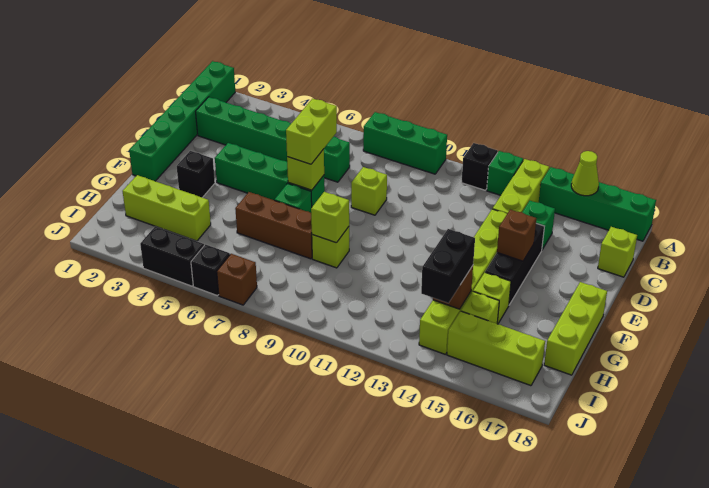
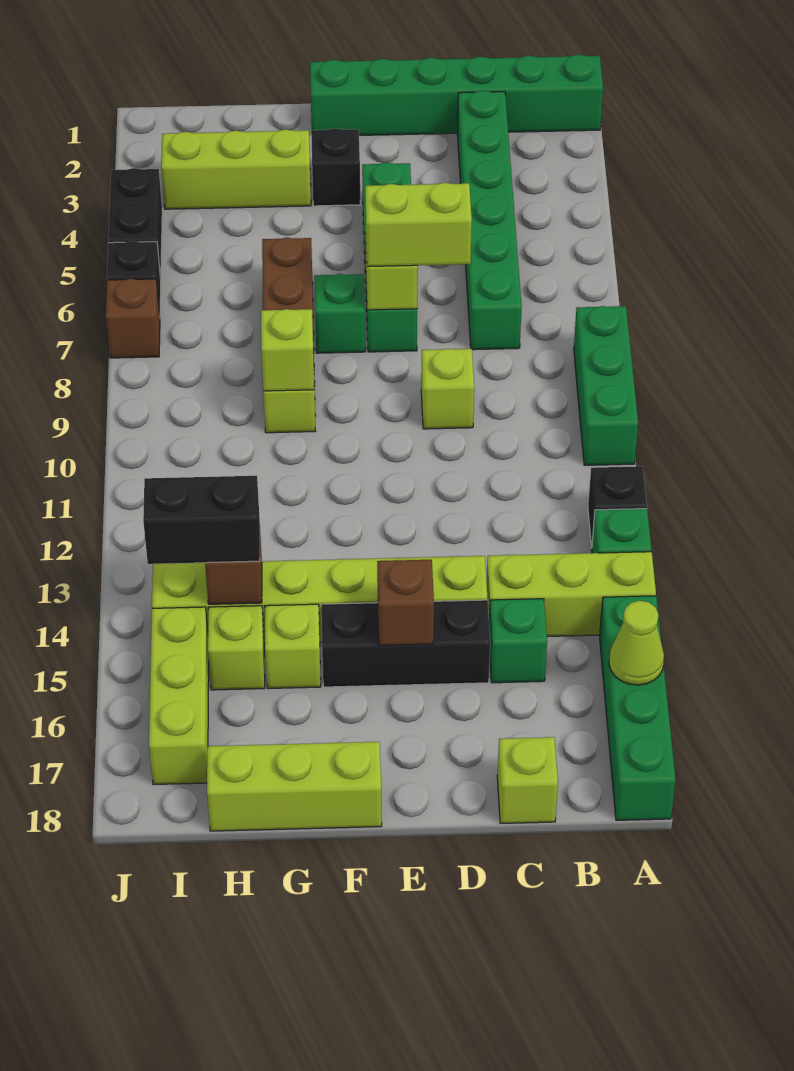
lime brick H2:H4 level 1 -> lime brick G3:I3 level 1

